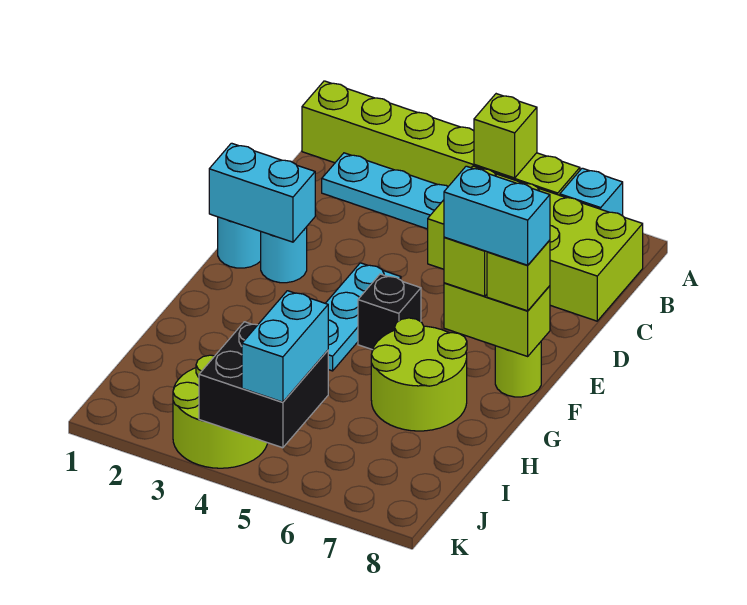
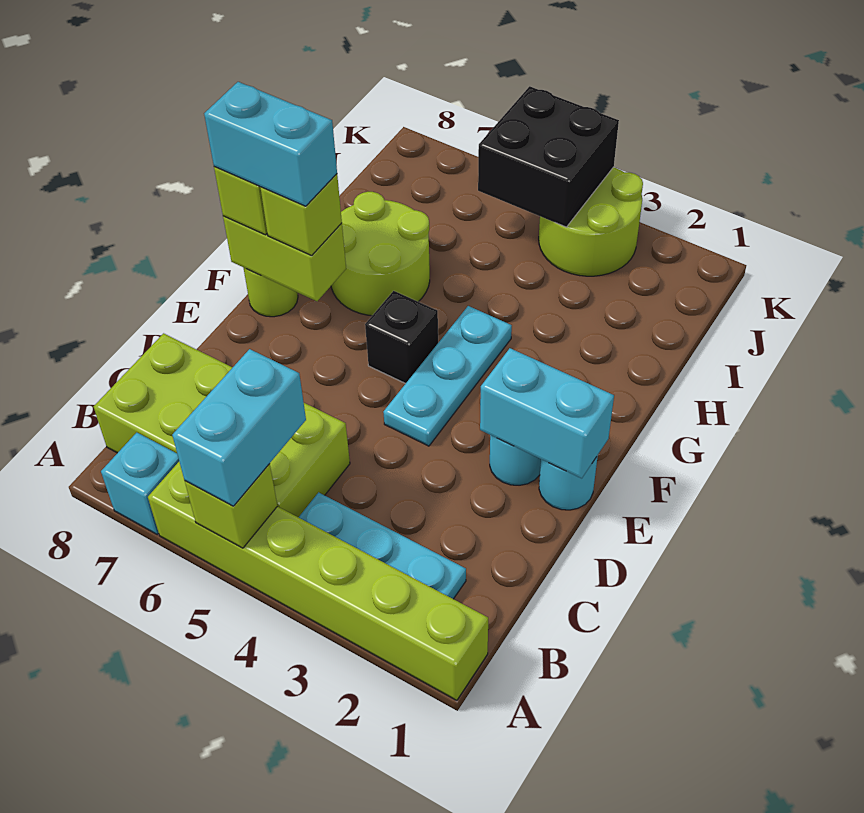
cyan brick J5:K5 level 3 -> cyan brick A5:B5 level 3

